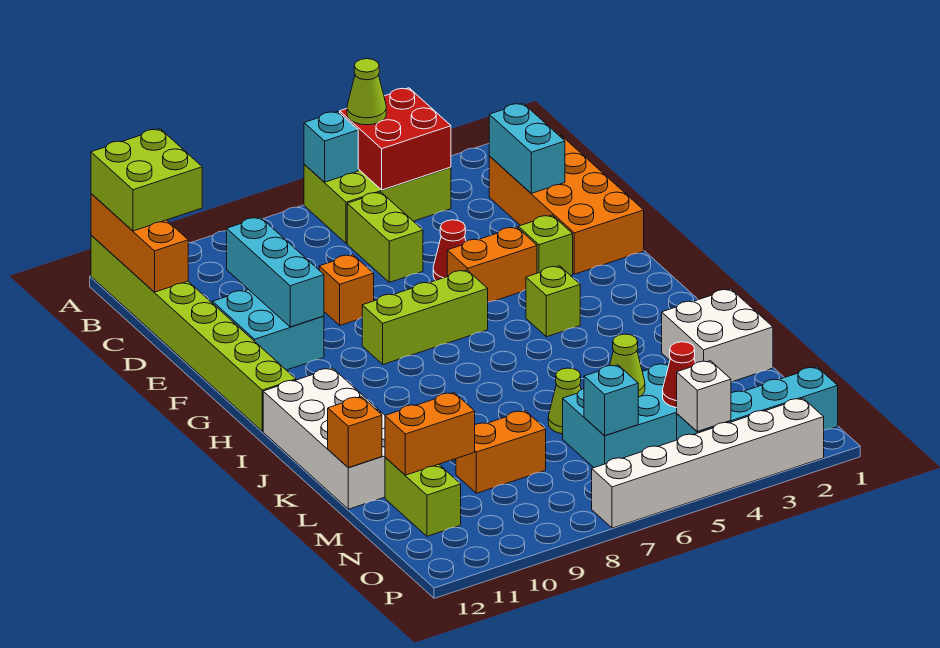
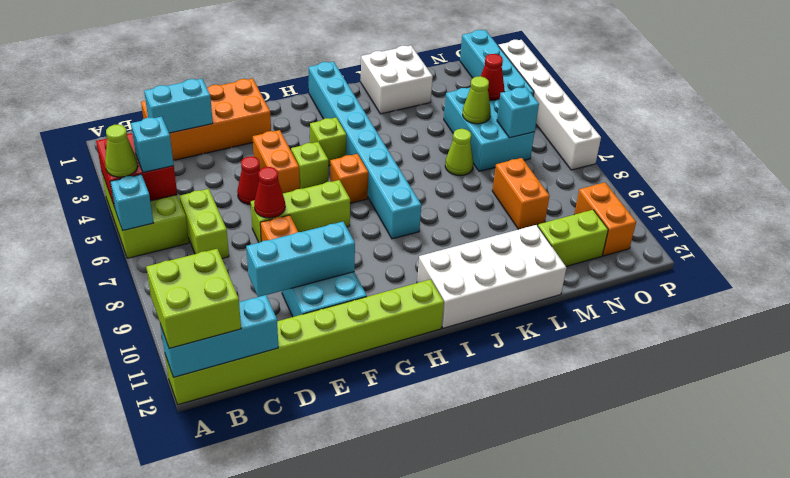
orange brick A12:C12 level 2 -> cyan brick A12:C12 level 2
none -> cyan brick B5 level 3
lime brick C6:D6 level 1 -> lime brick C6:C7 level 1
none -> red cone E7 level 2
lime brick F3 level 1 -> lime brick G5 level 1
lime brick G6:G8 level 1 -> lime brick E7:G7 level 1
none -> cyan brick I1:I8 level 1
orange brick L12 level 2 -> orange brick H6 level 1
orange brick M10:M11 level 2 -> orange brick O10:O11 level 1
white brick O4 level 2 -> none

